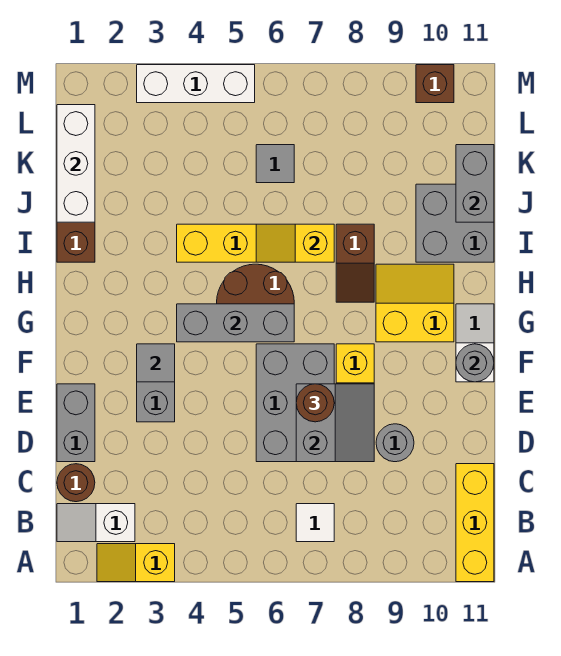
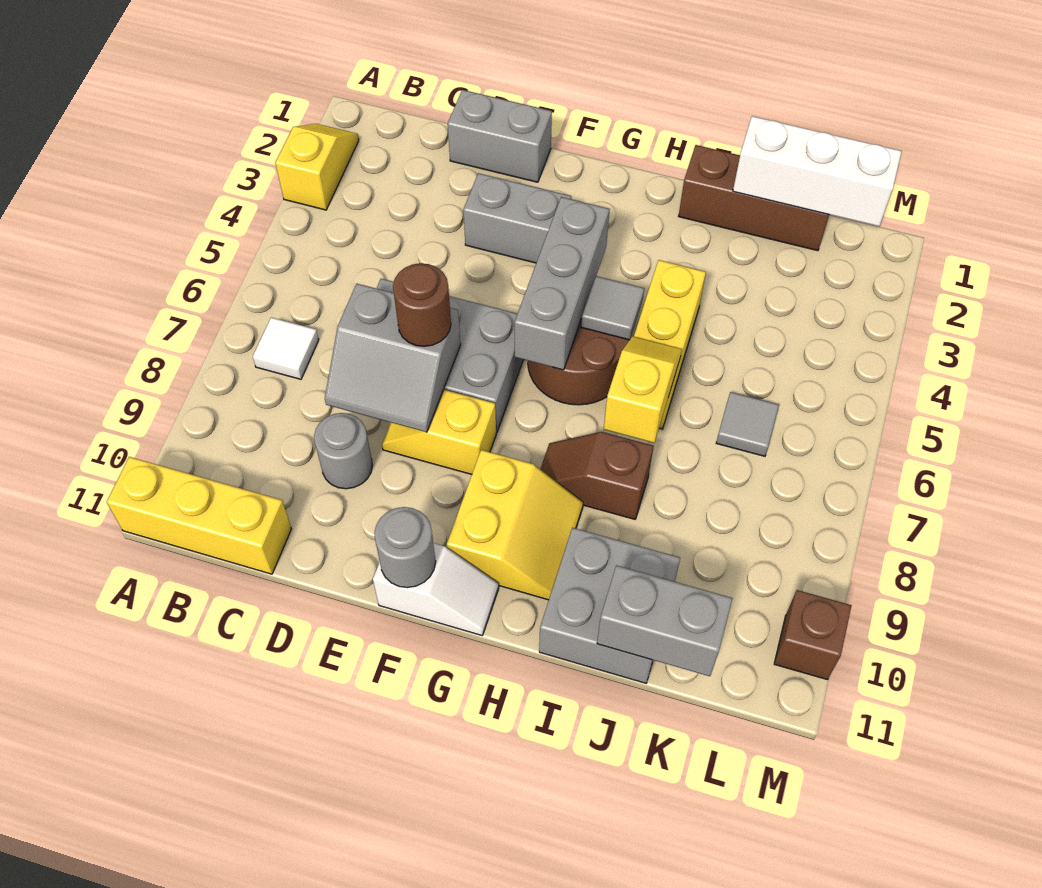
white slope B1:B2 level 1 top 2 -> none
brown round brick C1 level 1 -> none
grey tile F3 level 2 -> grey tile H5 level 2
white brick M3:M5 level 1 -> none

